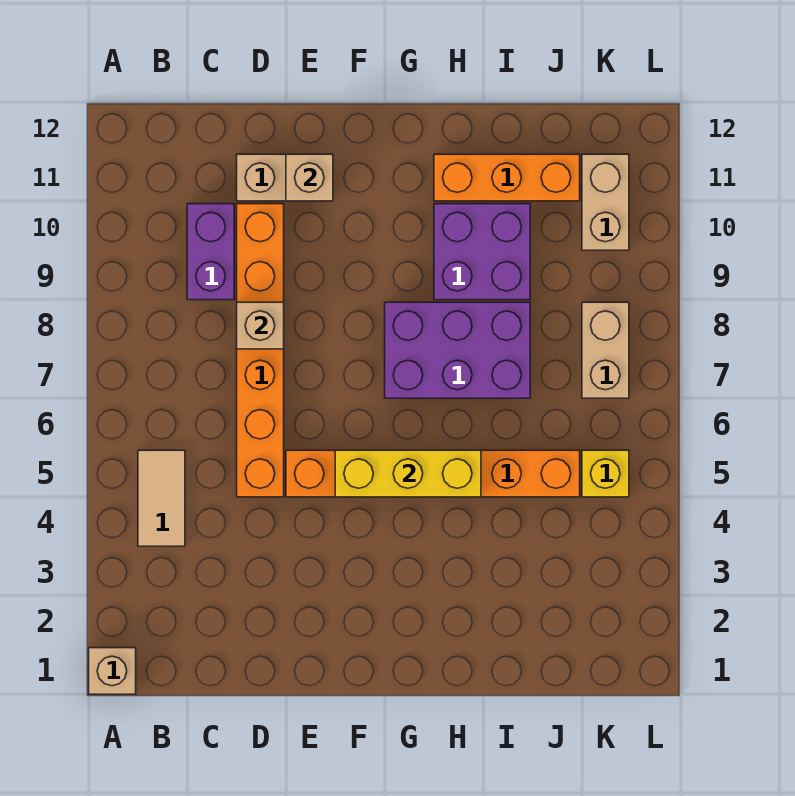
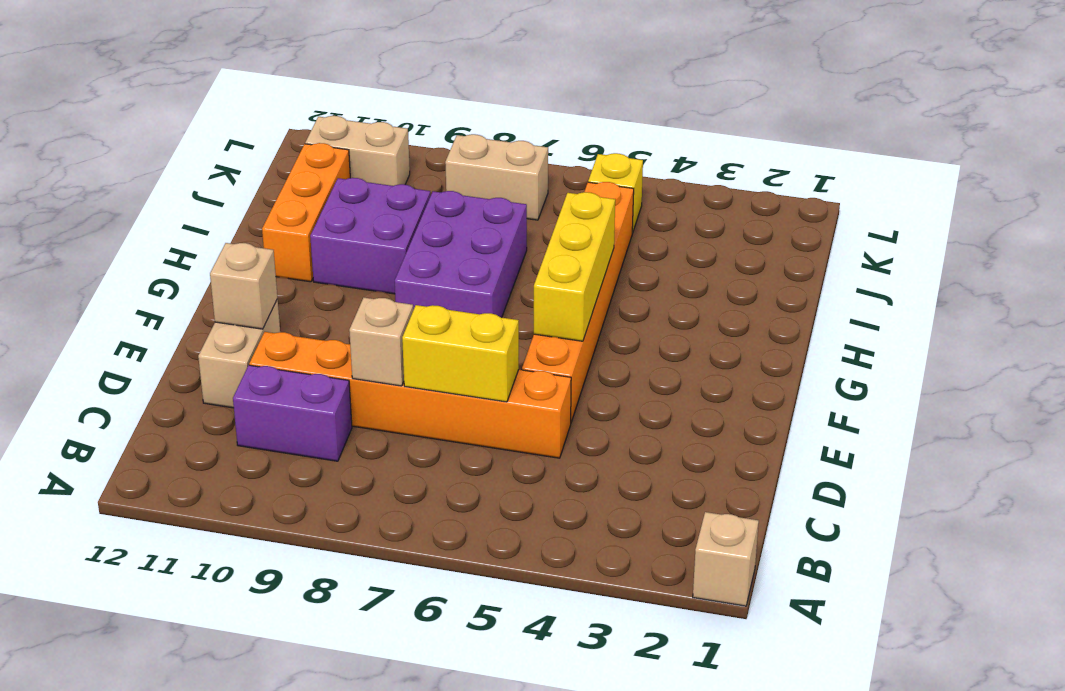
tan tile B4:B5 level 1 -> none
none -> yellow brick D6:D7 level 2

